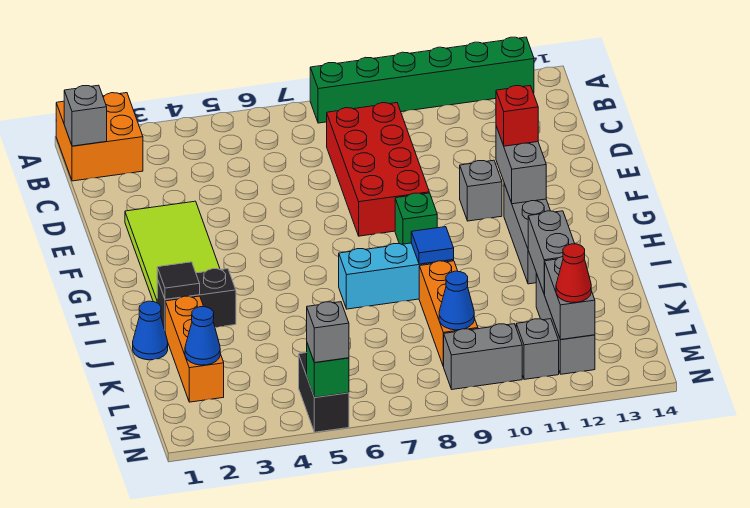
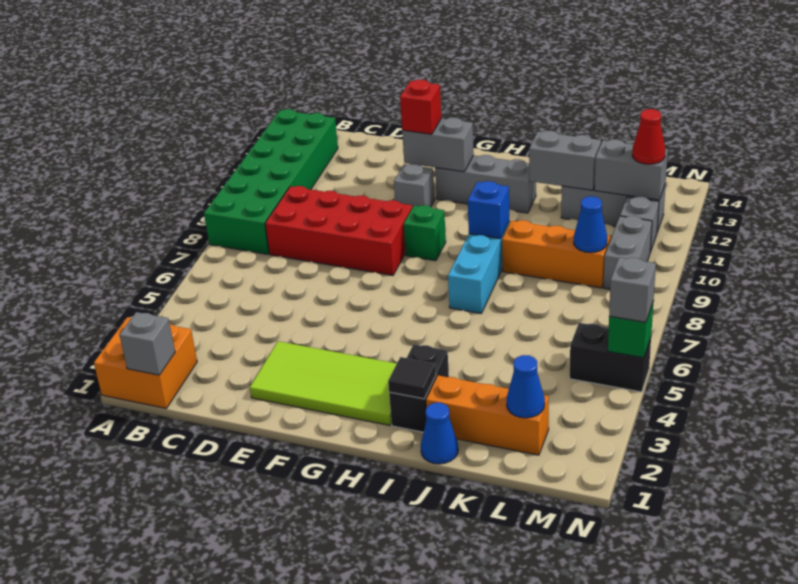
green brick A8:A13 level 1 -> green brick A8:B13 level 1
blue tile I9 level 2 -> blue brick I9 level 2

